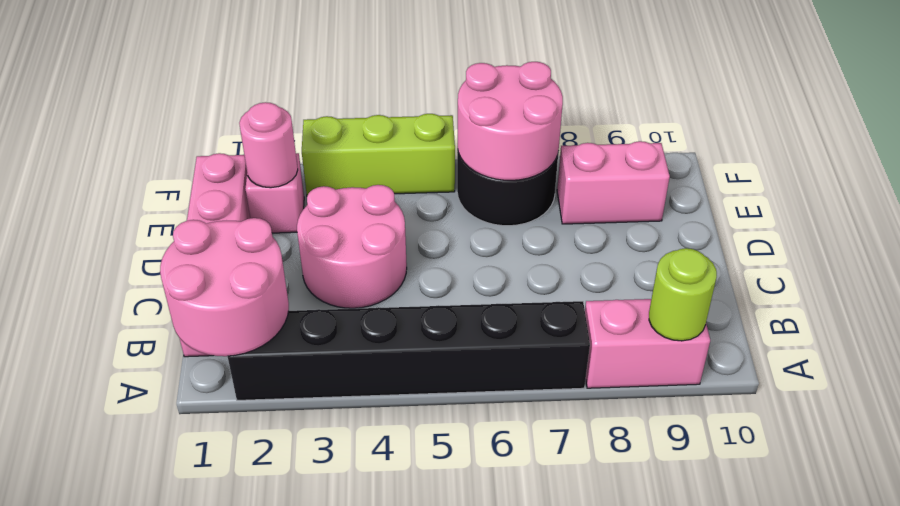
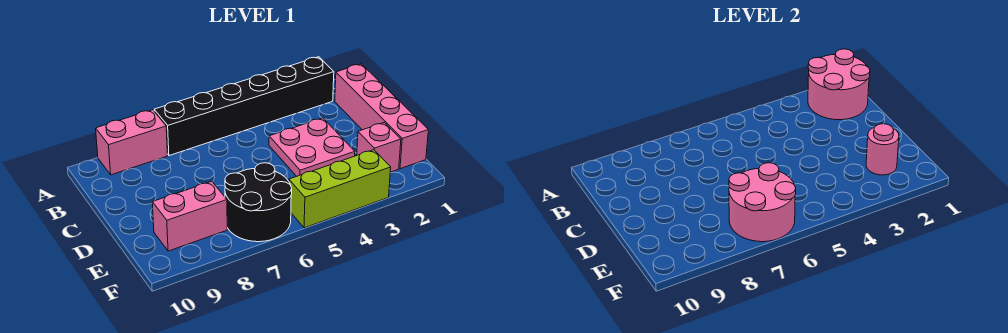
lime round brick A9 level 2 -> none
pink round brick C3:D4 level 1 -> pink plate C3:D4 level 1

